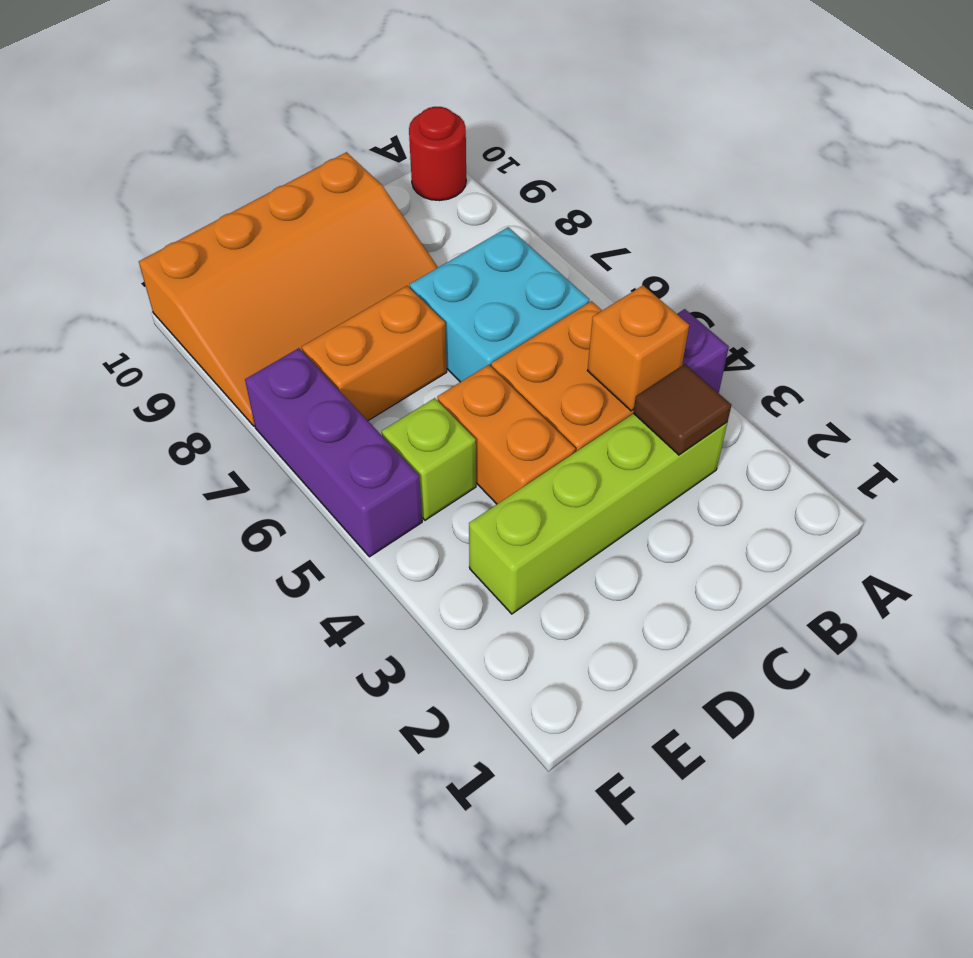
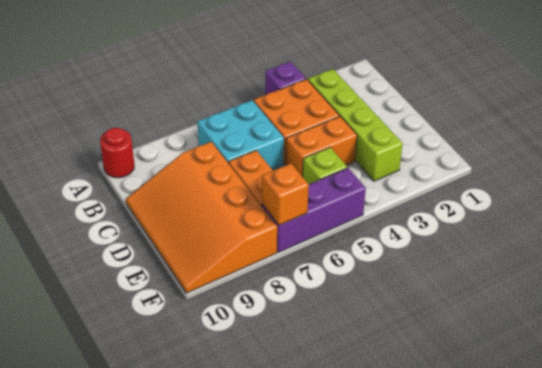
brown tile B3 level 2 -> none
orange brick B4 level 2 -> orange brick F7 level 2
orange slope C8:F10 level 1 top 10 -> orange slope C8:F10 level 1 top 8

